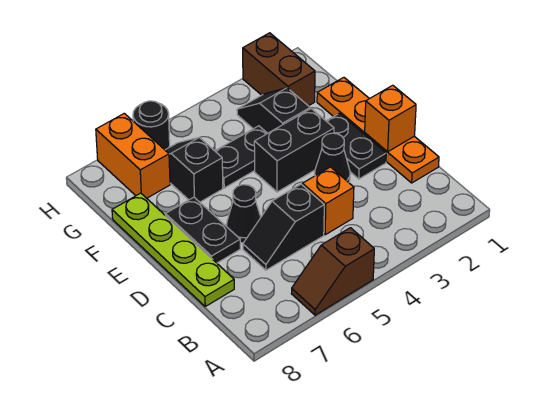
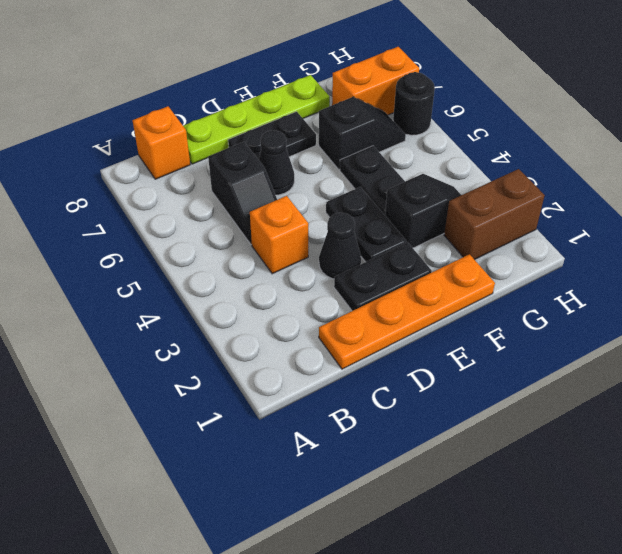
brown slope A5:A6 level 1 top 5 -> none
black slope C5:C6 level 1 top 5 -> black slope C5:C6 level 1 top 6
orange brick D1 level 2 -> orange brick B8 level 1
black brick E3:E4 level 1 -> black plate E3:E4 level 1

